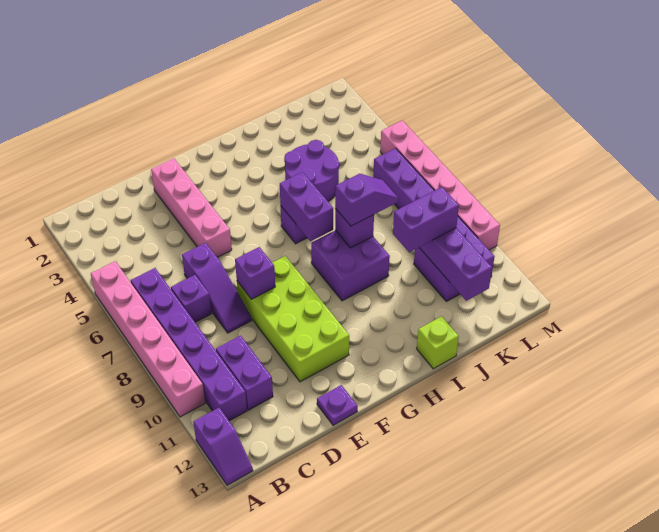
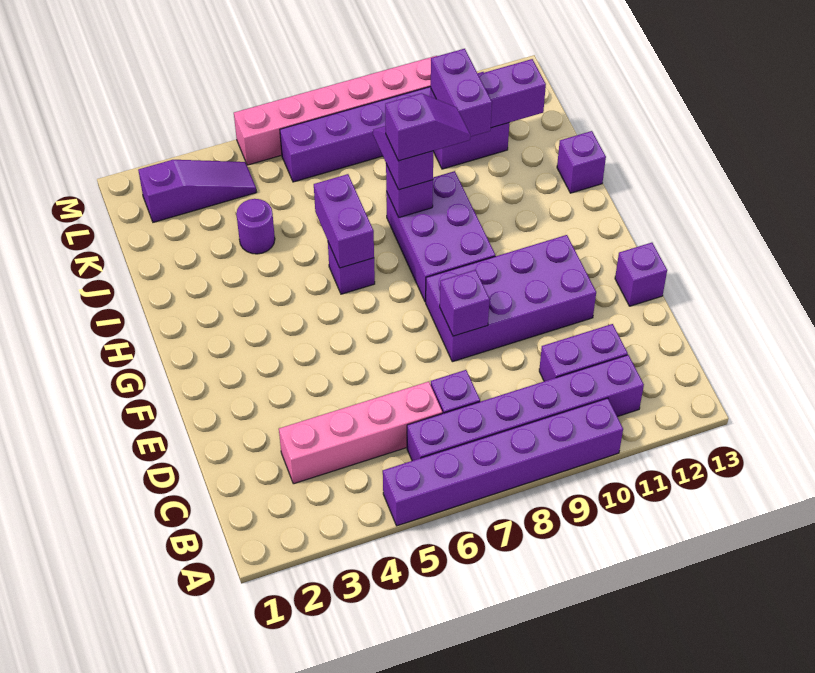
pink brick A5:A10 level 1 -> purple brick A5:A10 level 1
purple slope A12:A13 level 1 top 12 -> purple slope I8:I9 level 4 top 8
purple slope D6:D8 level 1 top 6 -> purple slope L2:L4 level 1 top 2
pink brick E2:E5 level 1 -> pink brick C3:C6 level 1
lime brick E8:F11 level 1 -> purple brick E8:F11 level 1
purple plate E13 level 1 -> purple brick E13 level 1
purple brick H6:H7 level 2 -> purple brick H6:I6 level 2
purple brick H8:I9 level 1 -> purple brick G8:I9 level 1
purple round brick I4:J5 level 1 -> purple round brick J4 level 1
lime brick I13 level 1 -> purple brick I13 level 1

